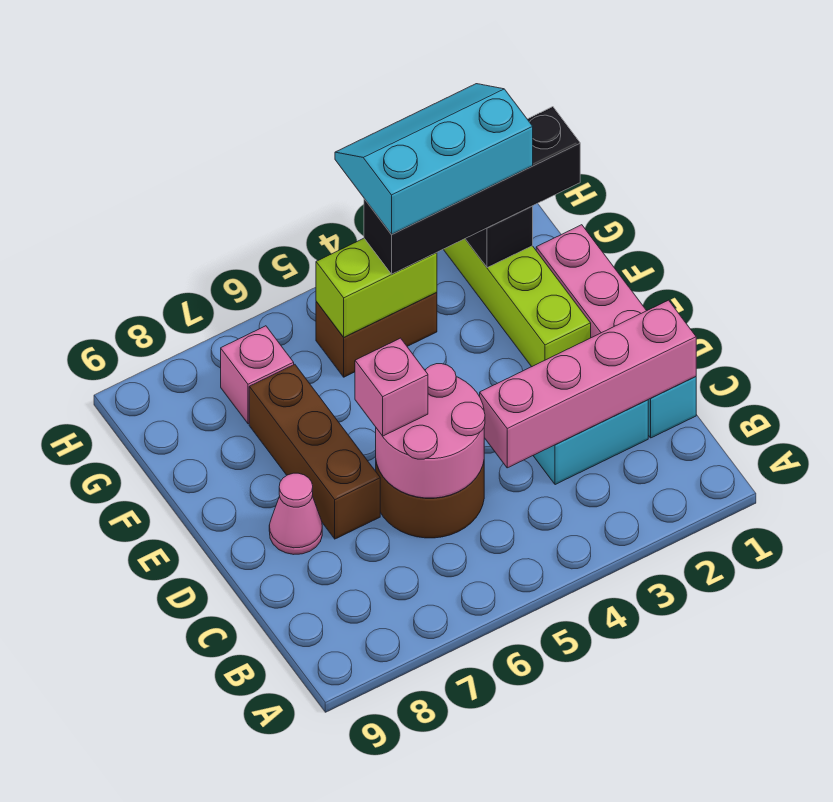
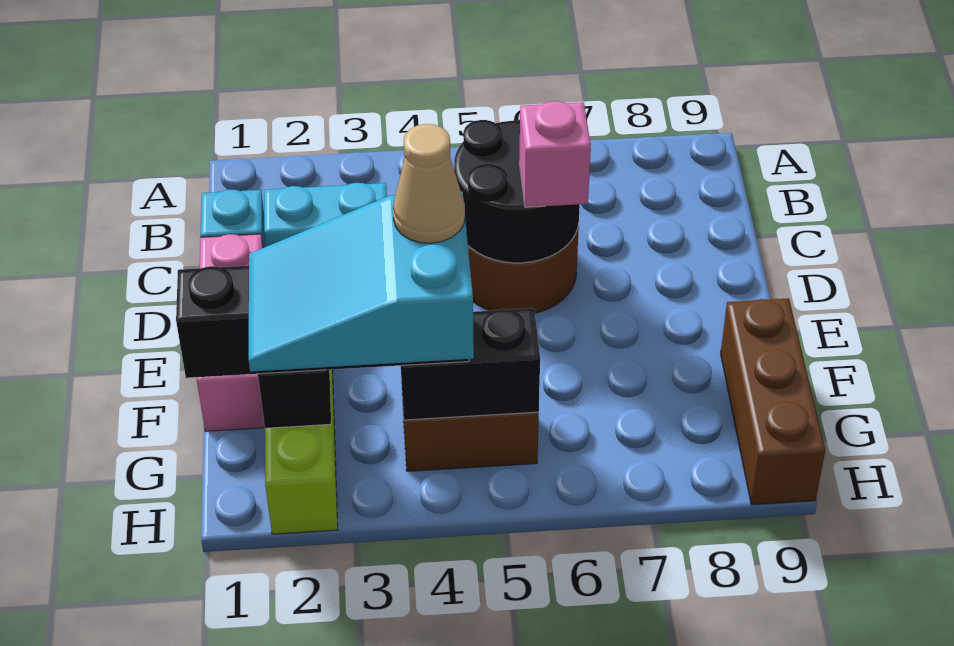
pink brick C1:C4 level 2 -> none
pink round brick C5:D6 level 2 -> black round brick C5:D6 level 2
brown brick D7:F7 level 1 -> brown brick F9:H9 level 1
pink cone D8 level 1 -> none
cyan slope G2:H4 level 4 top G -> cyan slope G2:H4 level 4 top 4
lime brick G4:G5 level 2 -> black brick G4:G5 level 2
none -> tan cone G4 level 5
pink brick G7 level 1 -> none

